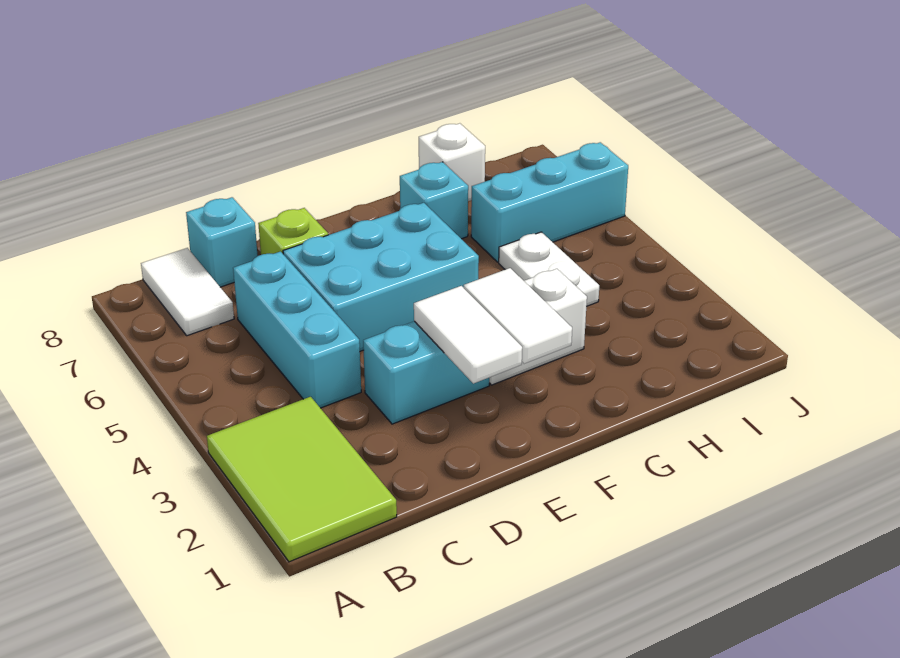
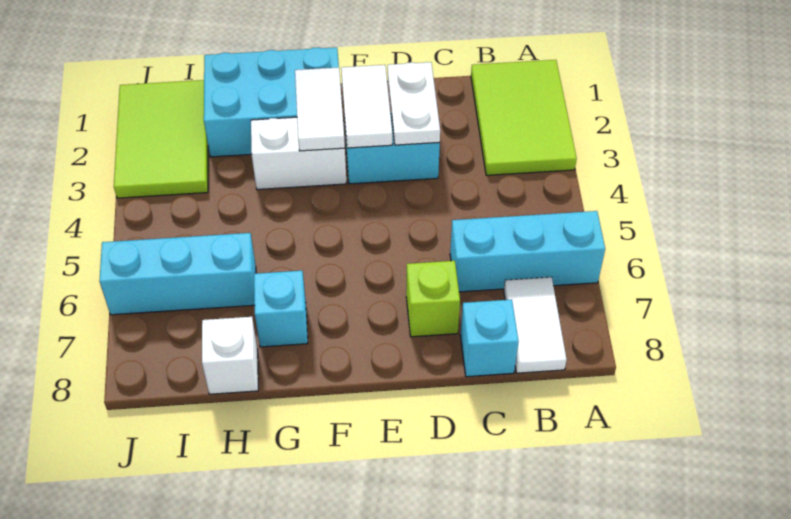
cyan brick C4:C6 level 1 -> cyan brick A6:C6 level 1
cyan brick D5:F6 level 1 -> cyan brick F1:H2 level 1
white plate H4:H5 level 1 -> white plate D2:D3 level 2
none -> lime tile I1:J3 level 1

